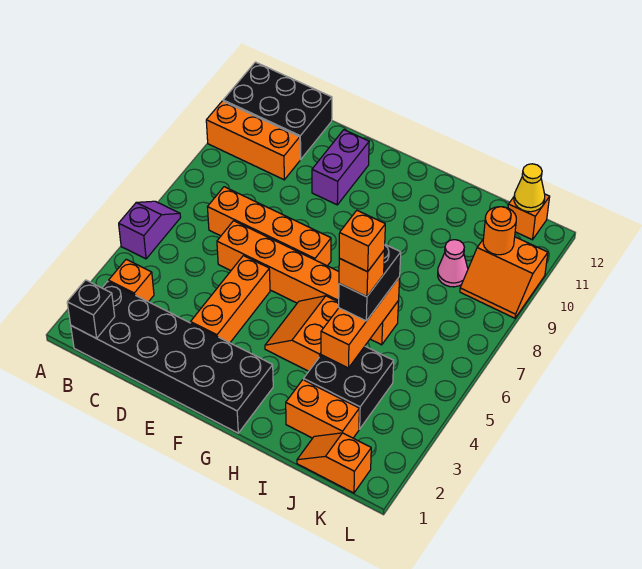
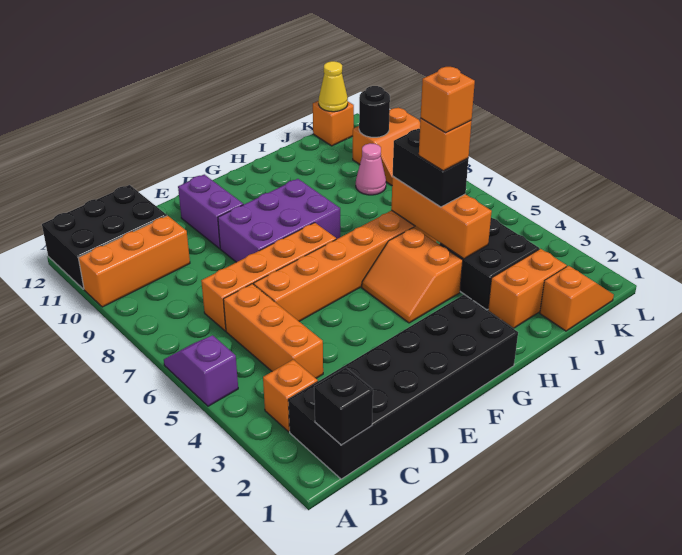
orange brick E3:E5 level 1 -> orange brick C4:C6 level 1
none -> purple brick E8:G9 level 1
orange slope J1:K1 level 1 top K -> orange slope J1:K1 level 1 top J
orange round brick K10 level 2 -> black round brick K10 level 2

